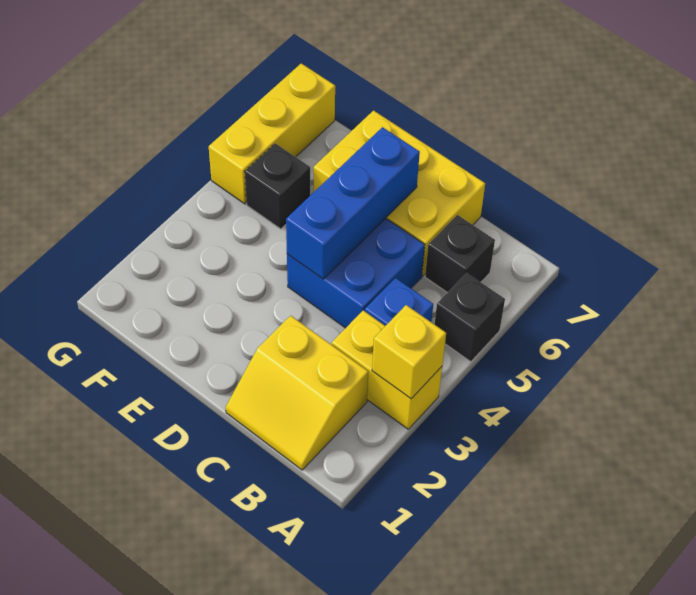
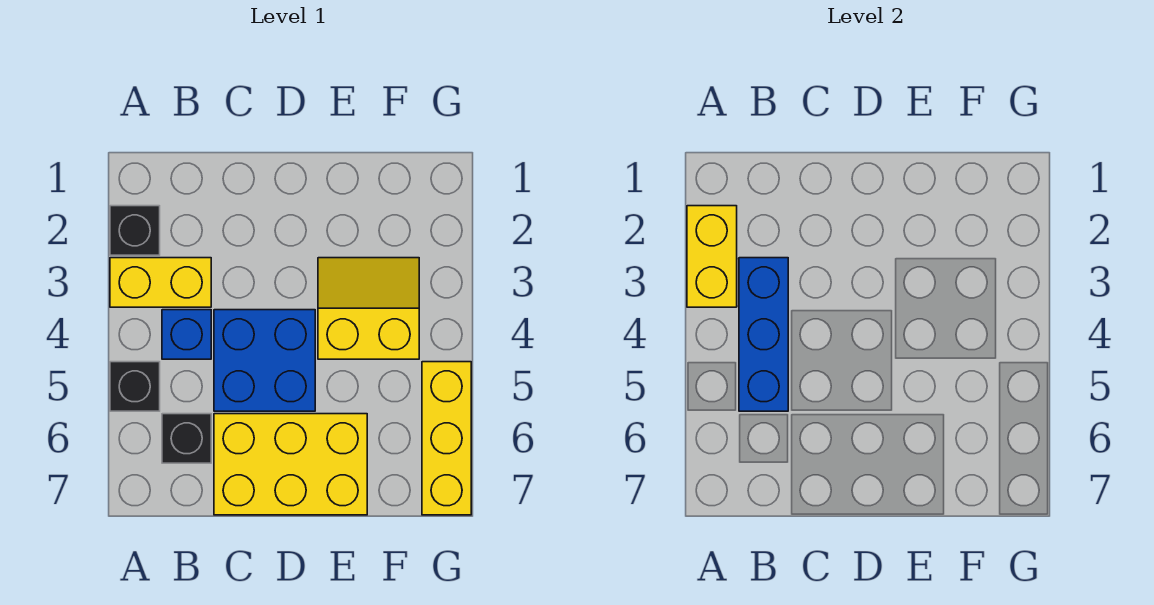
yellow brick A3 level 2 -> yellow brick A2:A3 level 2
yellow slope B1:C2 level 1 top 2 -> yellow slope E3:F4 level 1 top 4
blue brick D4:D6 level 2 -> blue brick B3:B5 level 2
black brick F5 level 1 -> black brick A2 level 1

